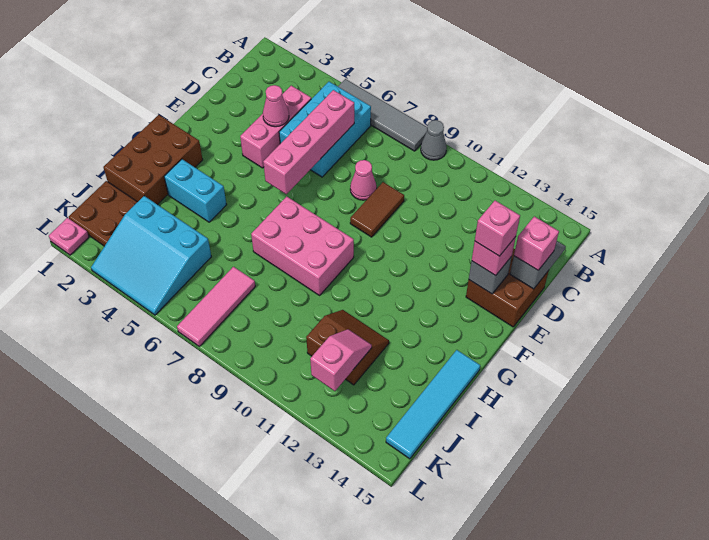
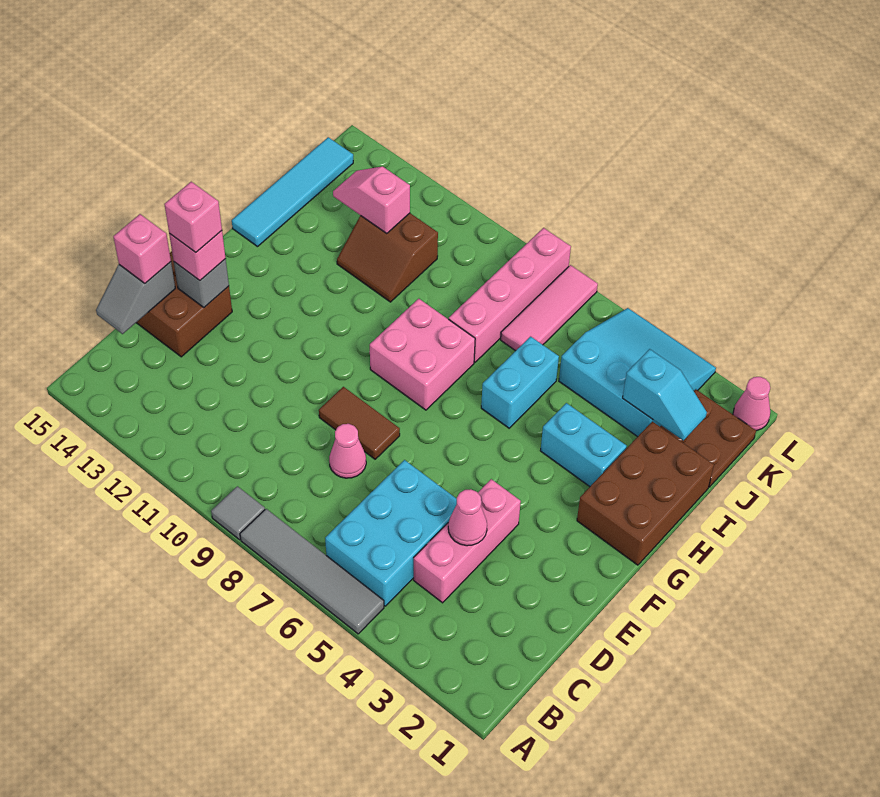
grey cone A9 level 1 -> grey tile A9 level 1
pink brick C6:F6 level 2 -> pink brick I8:L8 level 1
brown tile D9:E9 level 1 -> brown tile E8:E9 level 1
pink brick G7:H9 level 1 -> pink brick G8:H9 level 1
none -> cyan brick H6:I6 level 1
none -> cyan slope J2:J3 level 2 top 3
pink slope J12:K12 level 2 top K -> pink slope J12:J13 level 2 top 12
pink plate L1 level 1 -> pink cone L1 level 1

